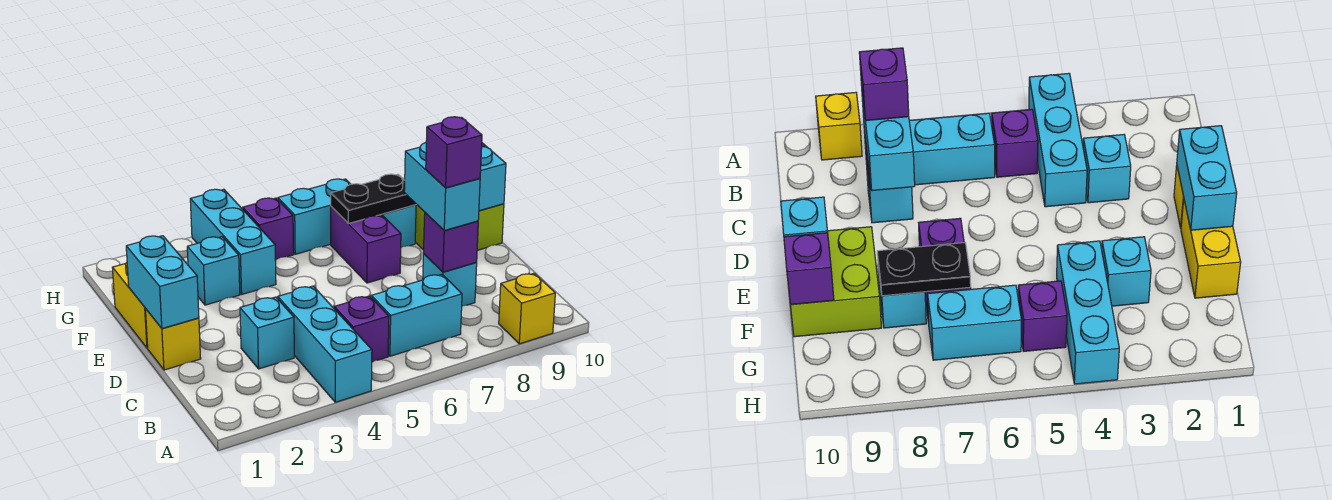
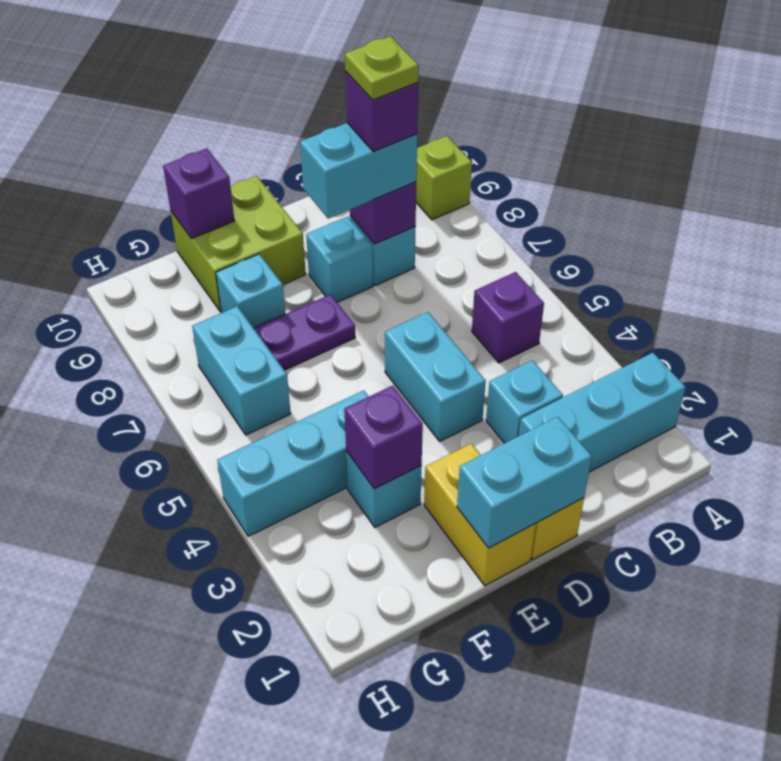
cyan brick A4:C4 level 1 -> cyan brick A2:C2 level 1
yellow brick A9 level 1 -> lime brick A9 level 1
cyan brick B6:B7 level 1 -> cyan brick D4:D5 level 1
none -> lime plate C8 level 5
yellow brick E1:F1 level 1 -> yellow brick E1:E2 level 1
purple brick E7:F7 level 1 -> purple plate E7:F7 level 1
cyan brick E10 level 2 -> cyan brick D8 level 1
black plate F7:F8 level 2 -> none
purple brick G5 level 1 -> purple brick F3 level 2

